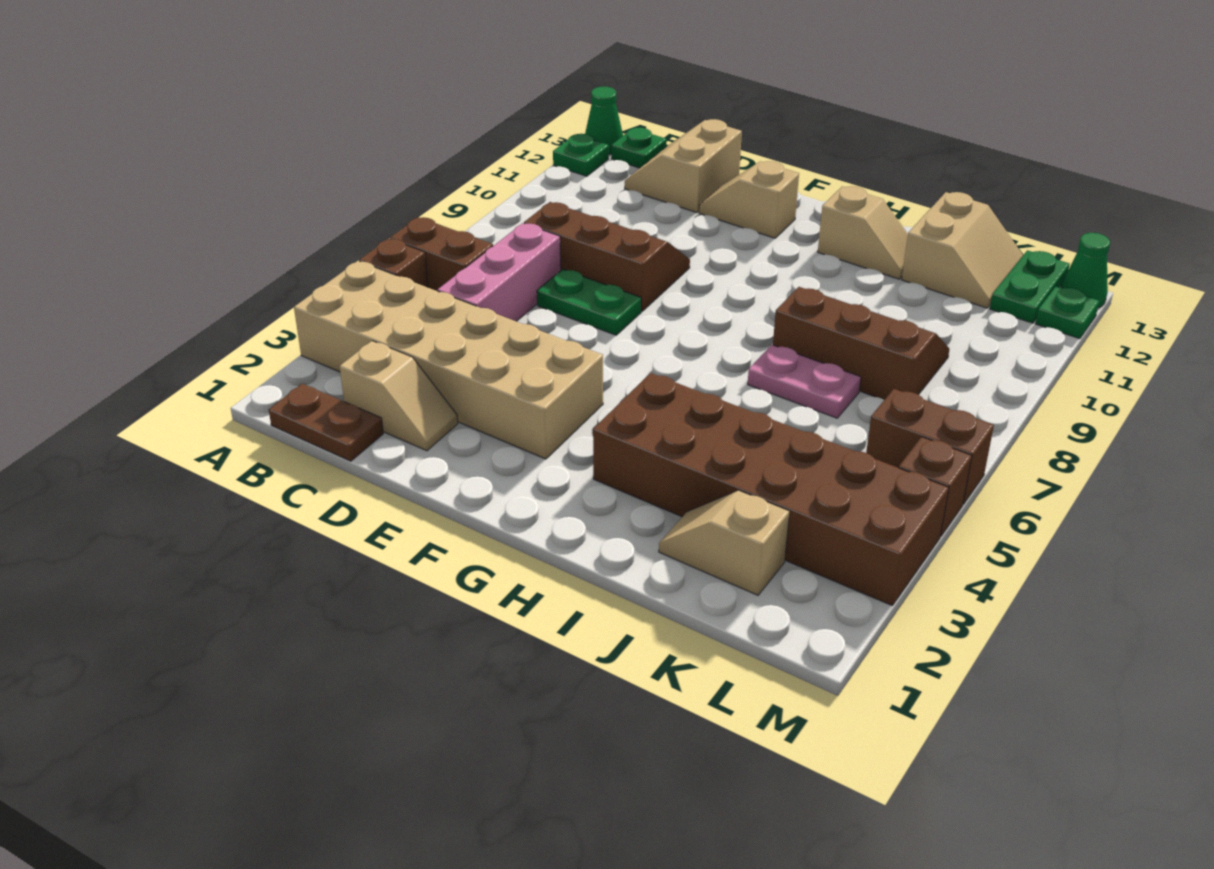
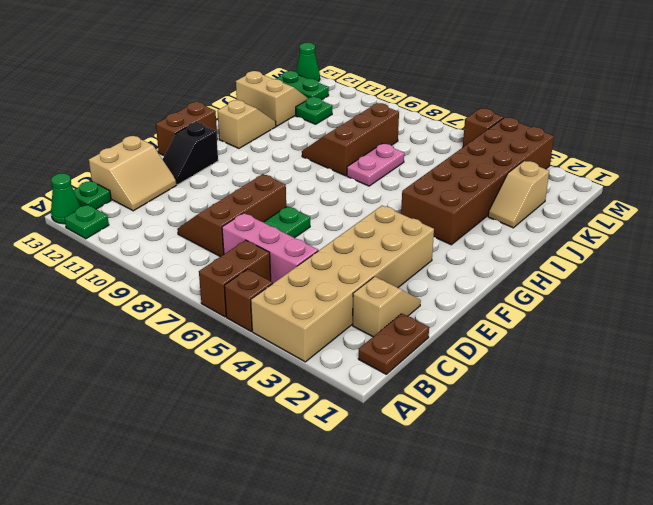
tan slope C12:D13 level 1 top D -> tan slope C12:D13 level 1 top 13
tan slope E12:F12 level 1 top F -> black slope E12:F12 level 1 top F
brown brick L6:M6 level 1 -> brown brick F13:G13 level 1
green plate M12 level 1 -> green plate K11 level 1

